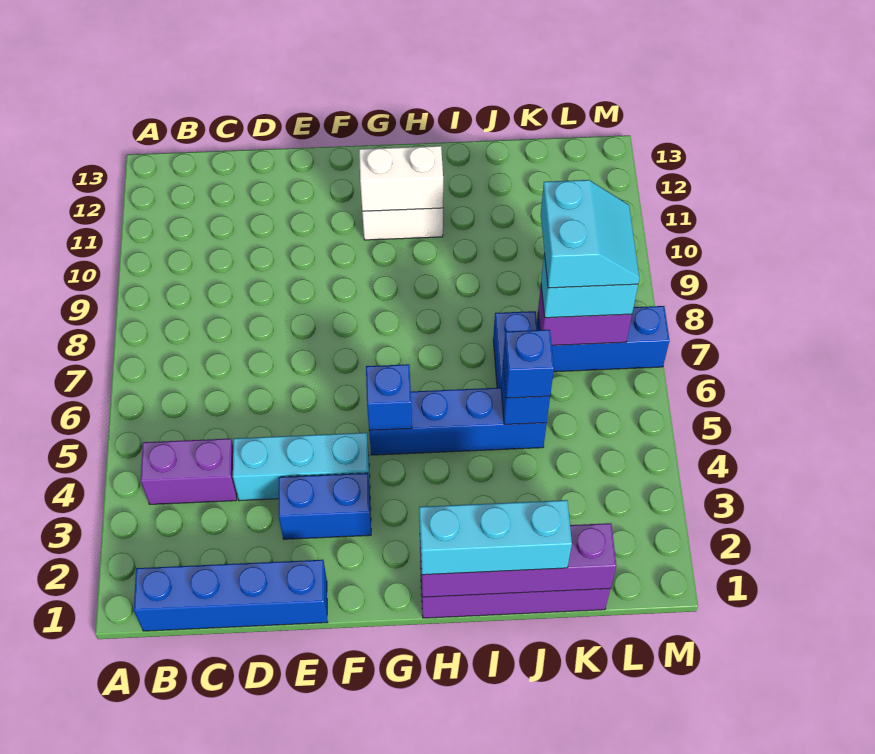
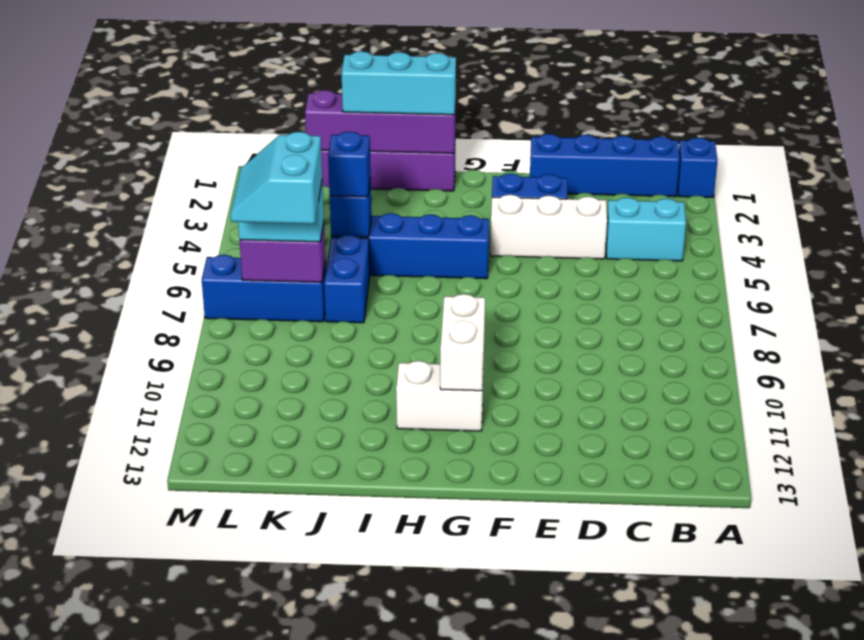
purple brick B4:C4 level 1 -> cyan brick B4:C4 level 1
cyan brick D4:F4 level 1 -> white brick D4:F4 level 1
blue brick G5 level 2 -> blue brick A1 level 1
white brick G11:H11 level 2 -> white brick G10:G11 level 2

